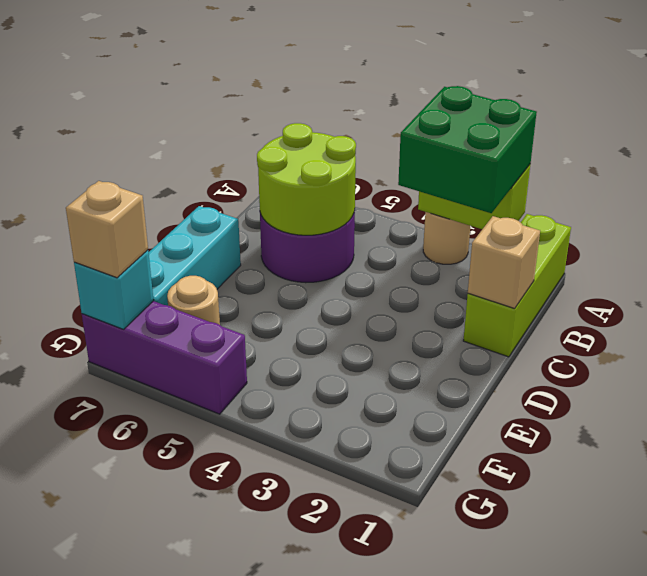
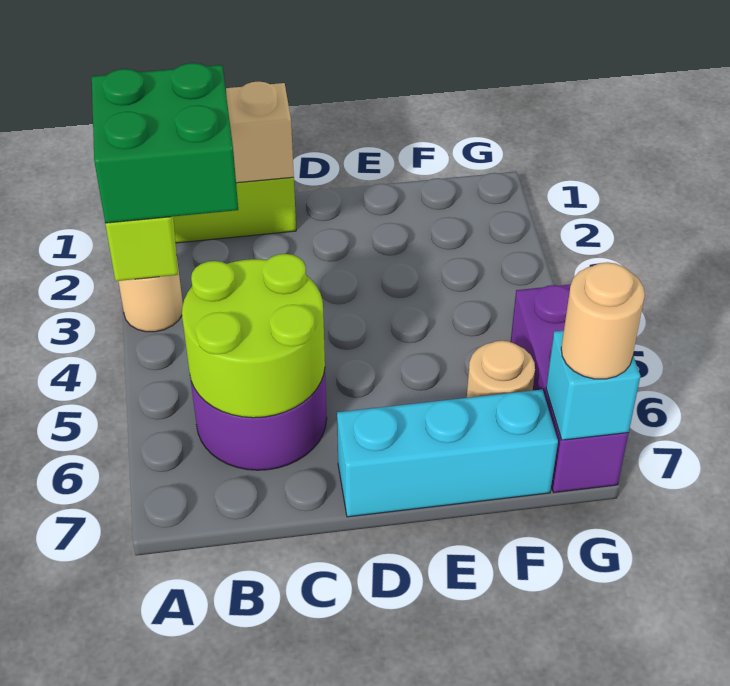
tan brick G7 level 3 -> tan round brick G7 level 3

